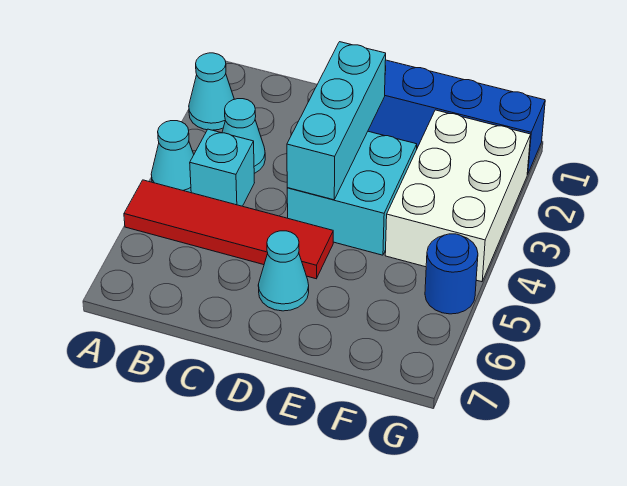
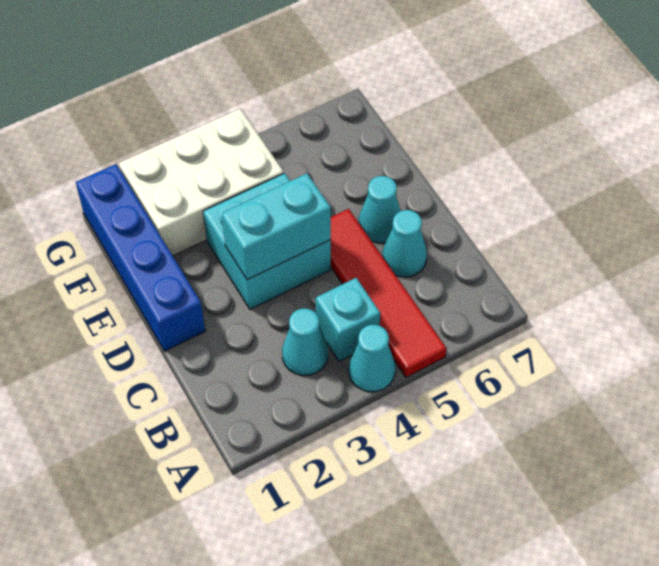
cyan cone A2 level 1 -> cyan cone C6 level 1
cyan brick D2:D4 level 2 -> cyan brick D3:D4 level 2
blue round brick G5 level 1 -> none

